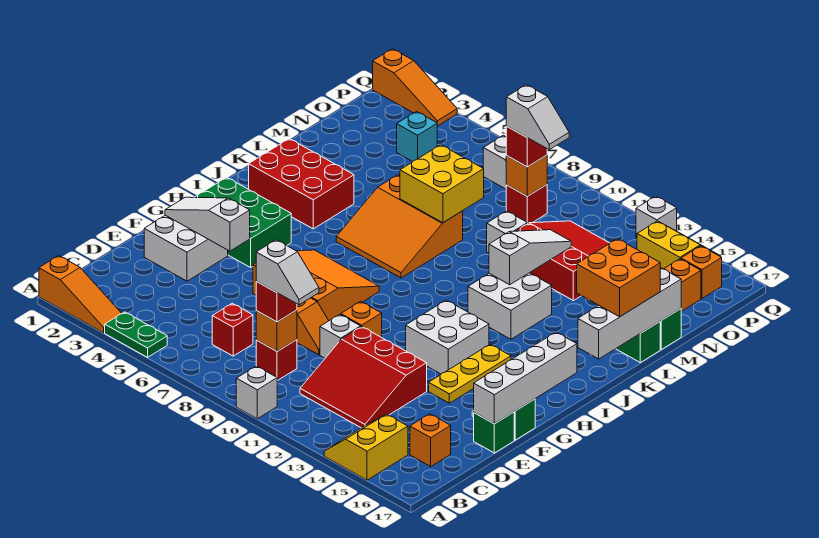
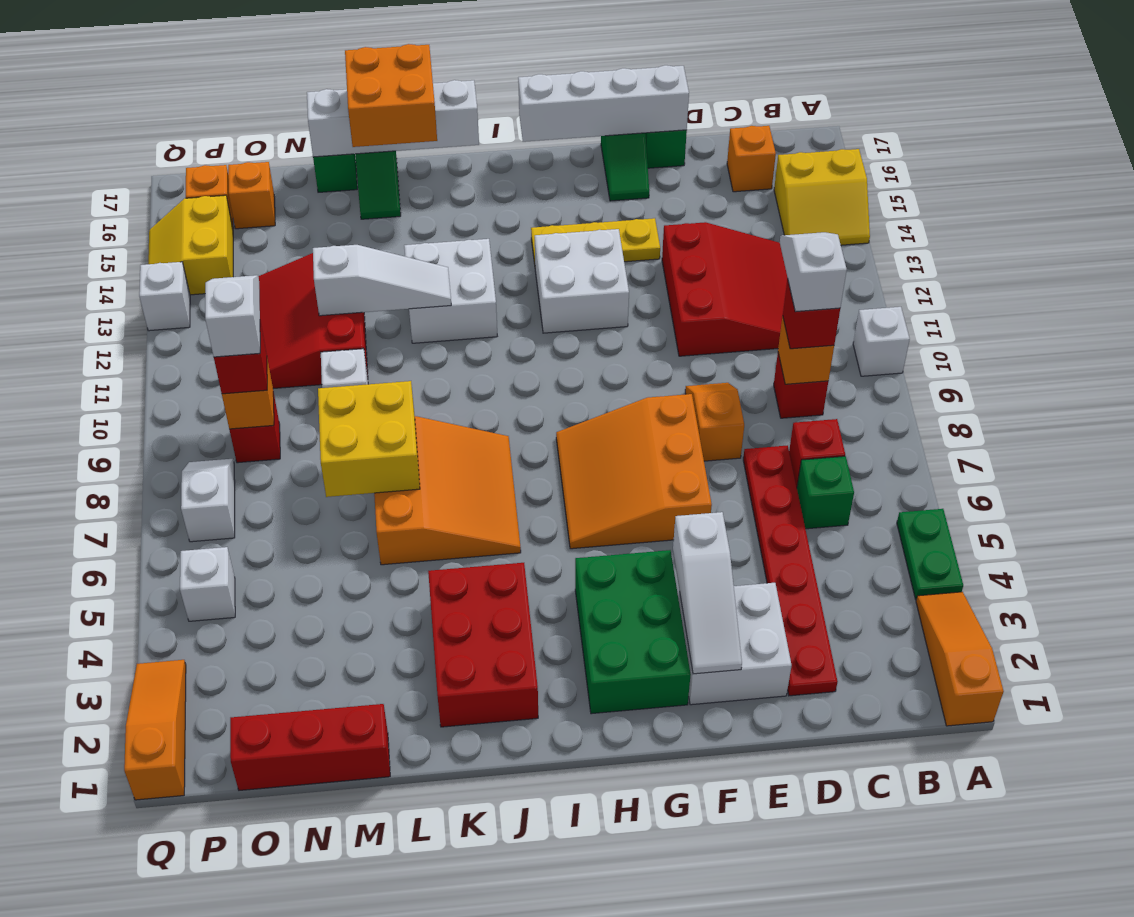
none -> green brick C6 level 1
none -> red plate D2:D7 level 1
white brick E10 level 1 -> white brick P5 level 1
orange brick F10 level 1 -> none
white slope K12:M12 level 2 top K -> white slope K12:M12 level 2 top M
none -> red brick M1:O1 level 1
cyan brick O4 level 1 -> none

